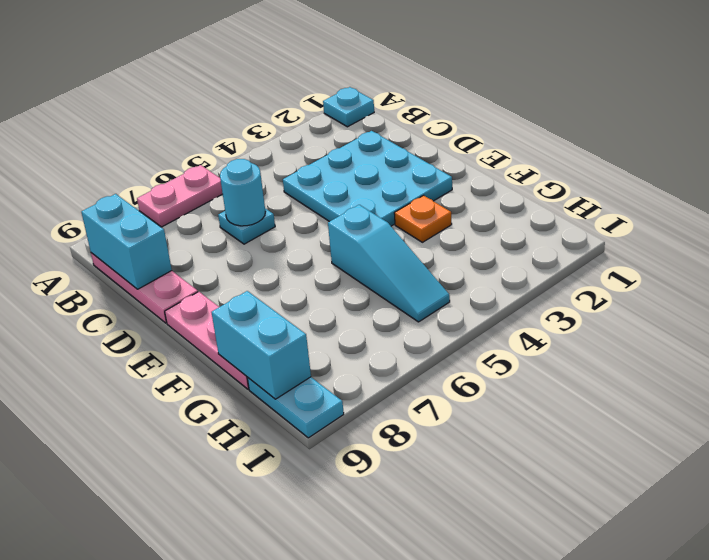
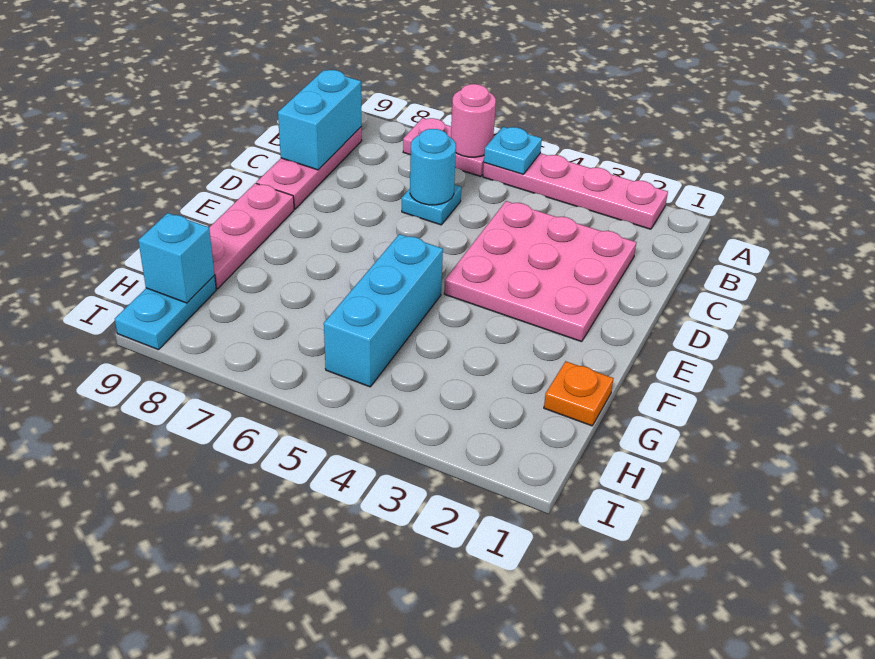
cyan plate A1 level 1 -> cyan plate A5 level 2
none -> pink plate A2:A5 level 1
none -> pink round brick A6 level 2
cyan plate C2:E4 level 1 -> pink plate C2:E4 level 1
orange plate F3 level 1 -> orange plate G1 level 1
cyan slope F5:H5 level 1 top F -> cyan brick F5:H5 level 1
cyan brick G9:H9 level 2 -> cyan brick H9 level 2

